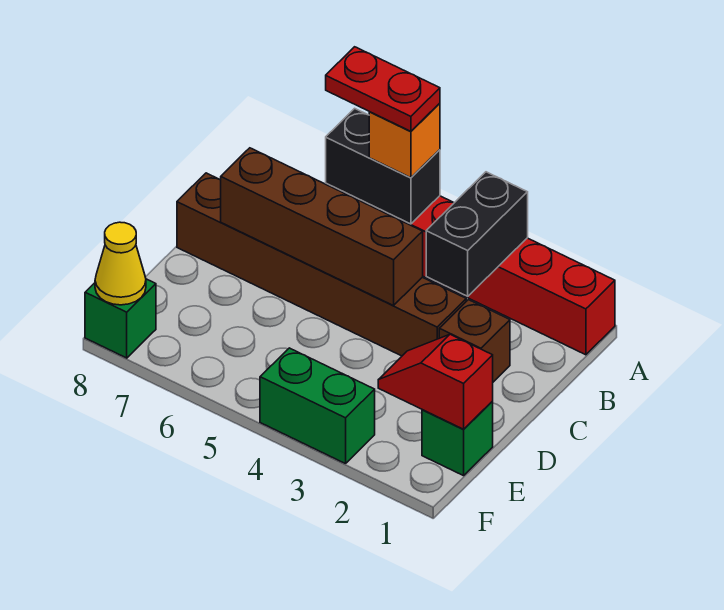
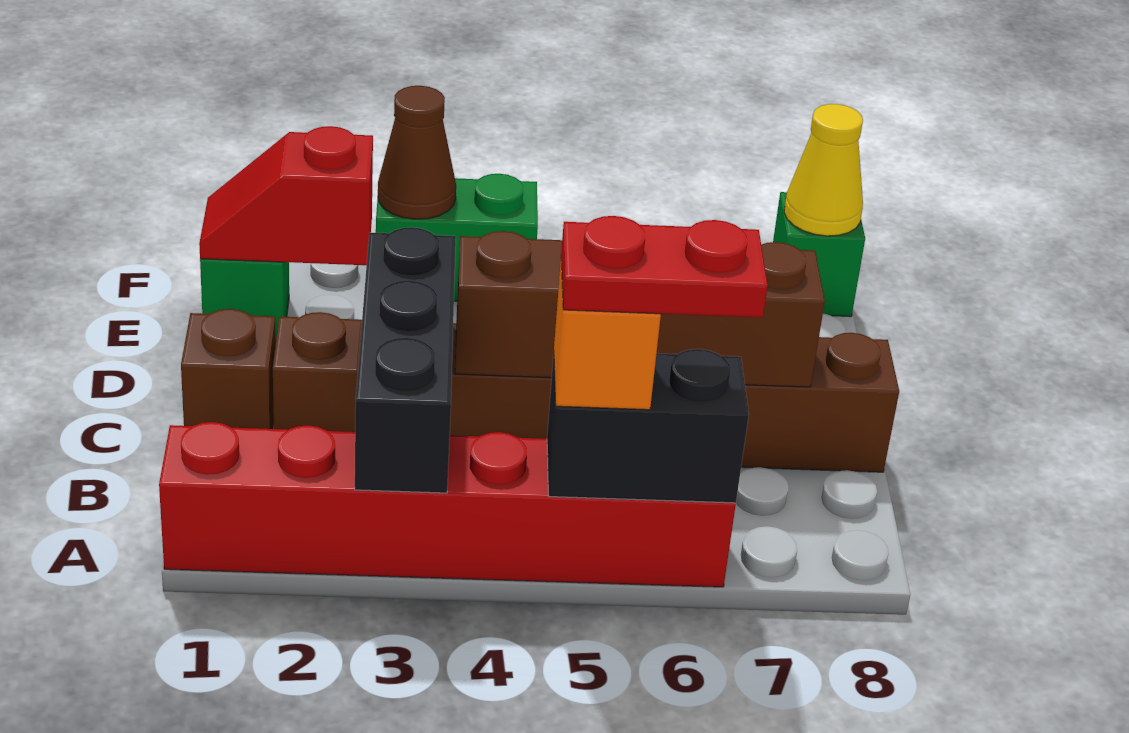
black brick A3:B3 level 2 -> black brick A3:C3 level 2
none -> brown brick C1 level 1
red slope E1:E2 level 2 top 1 -> red slope E1:E2 level 2 top 2
none -> brown cone F3 level 2

